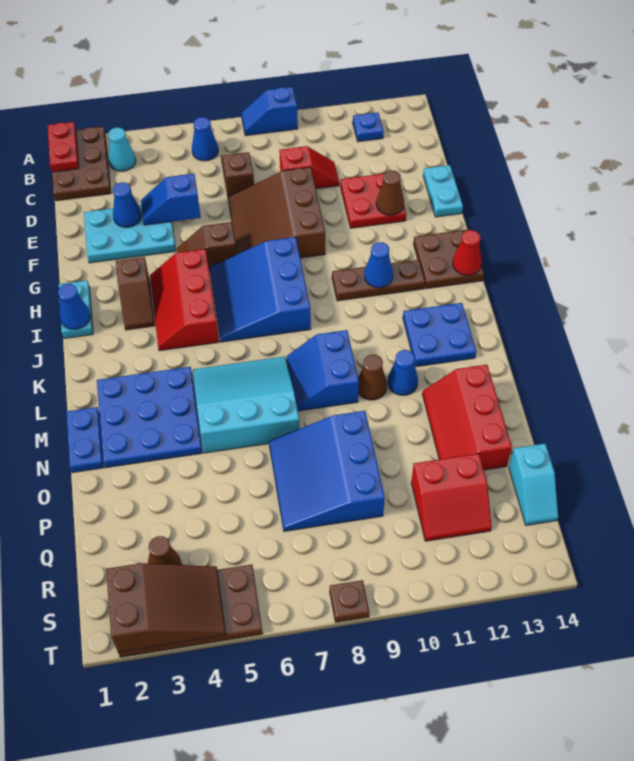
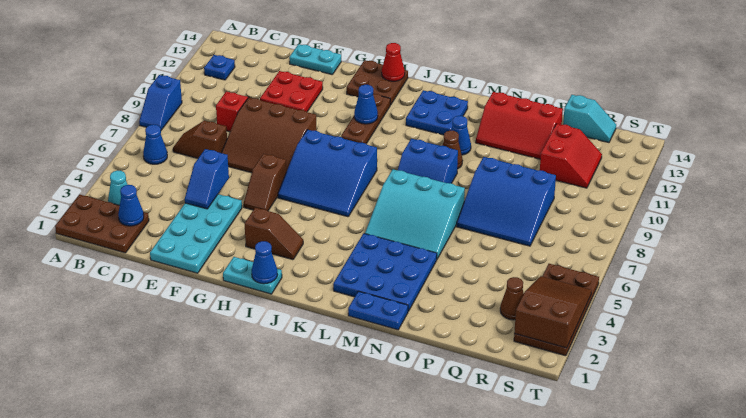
red plate A1:B1 level 2 -> none
cyan plate E2:F4 level 1 -> cyan plate E1:F4 level 1
blue cone E3 level 2 -> blue cone C2 level 2
brown cone F12 level 2 -> none
red slope H4:J5 level 1 top 5 -> none
cyan slope L5:N7 level 1 top N -> cyan slope L5:N7 level 1 top 7
brown plate T8 level 1 -> none

